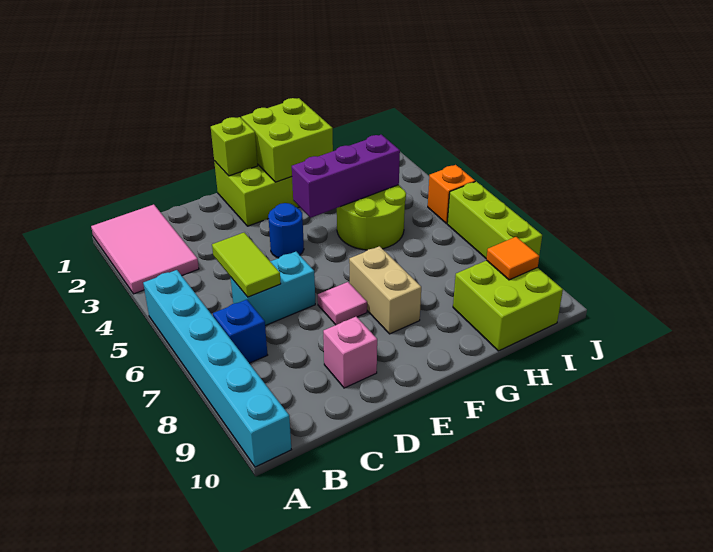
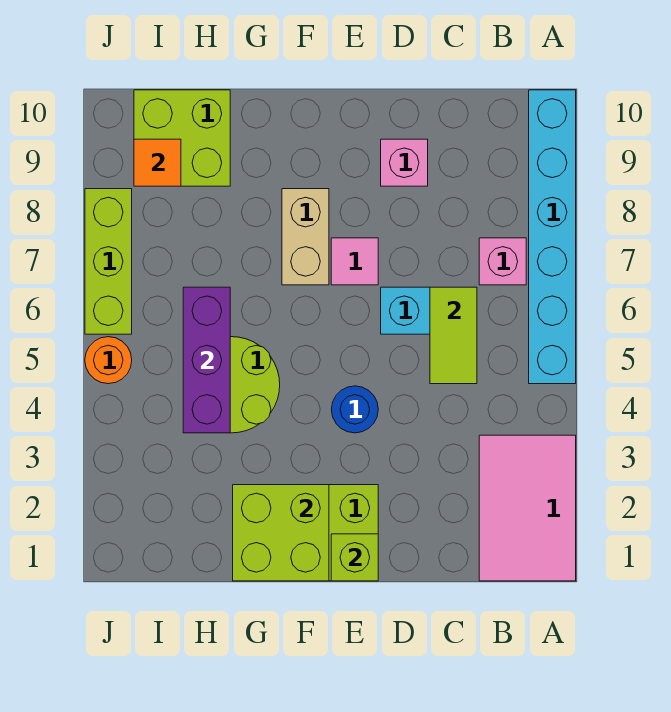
blue brick B7 level 1 -> pink brick B7 level 1
purple brick F4:H4 level 2 -> purple brick H4:H6 level 2
orange brick J5 level 1 -> orange round brick J5 level 1

